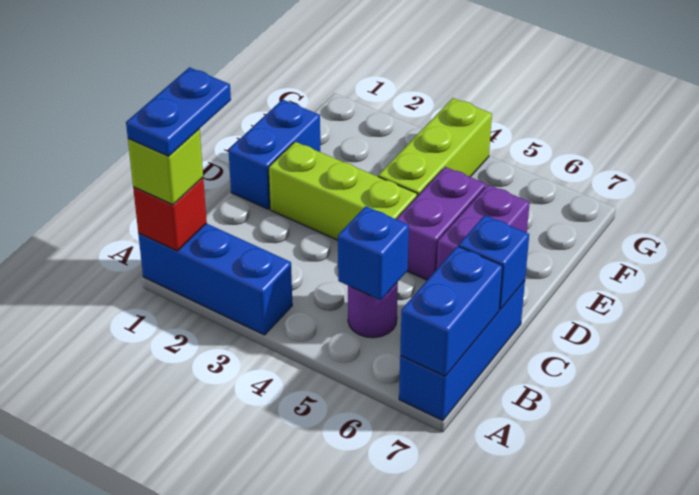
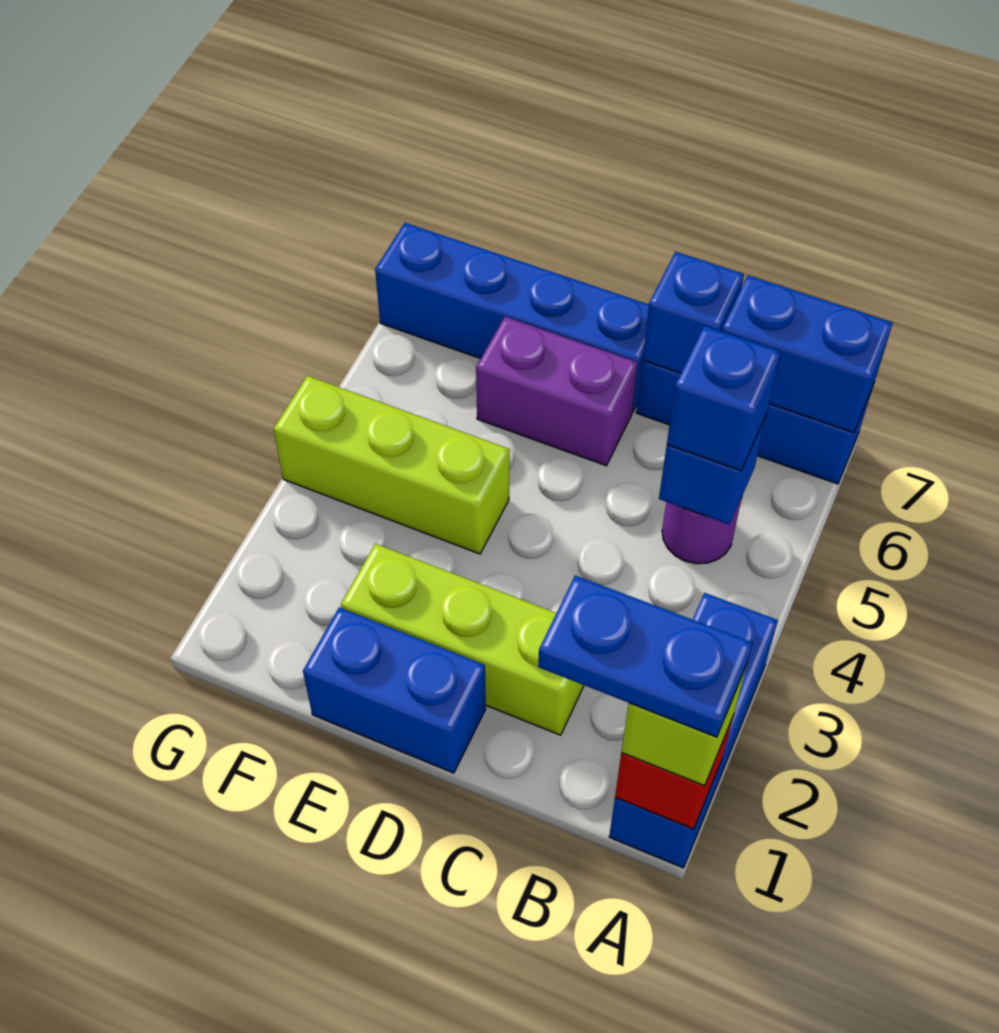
none -> blue brick B5 level 3
lime brick D2:D4 level 1 -> lime brick C2:E2 level 1
purple brick D5:E5 level 1 -> none
none -> blue brick D7:G7 level 1

